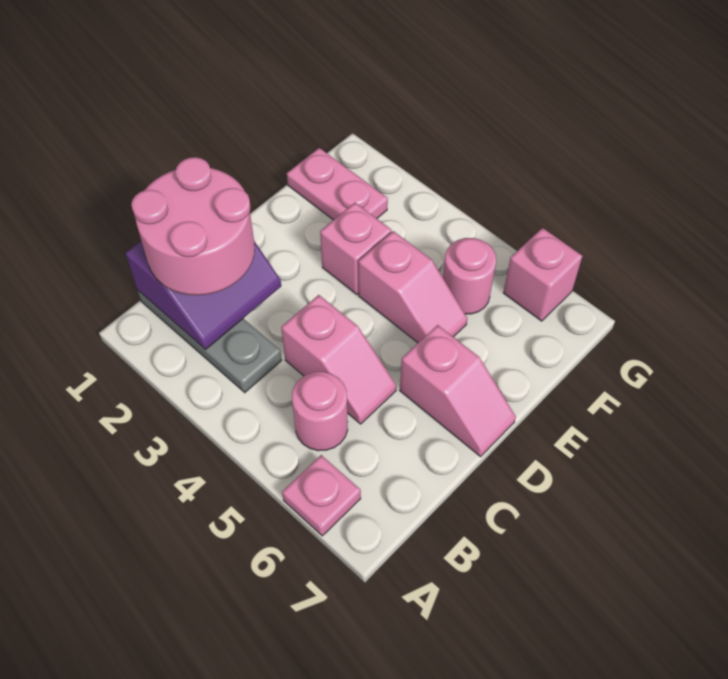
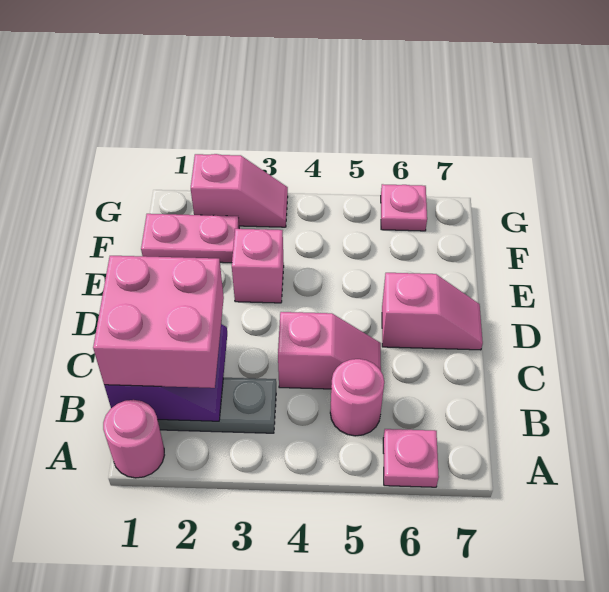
pink round brick B1:C2 level 3 -> pink brick B1:C2 level 3
pink slope E4:E5 level 1 top 4 -> pink slope G2:G3 level 1 top 2
pink round brick F5 level 1 -> pink round brick A1 level 1
pink brick G6 level 1 -> pink plate G6 level 1

